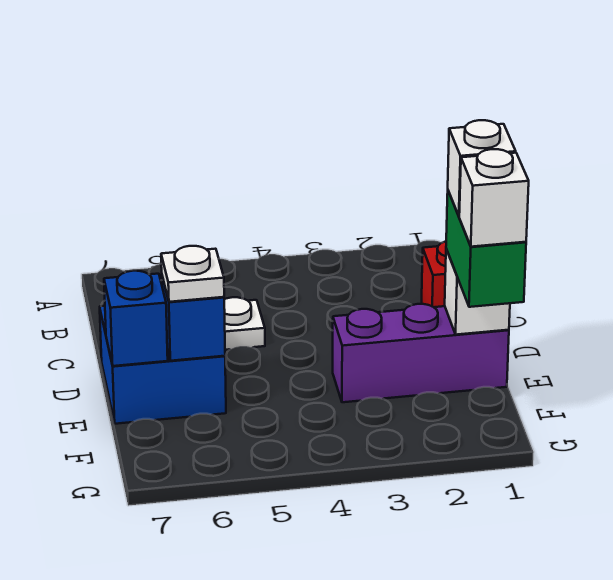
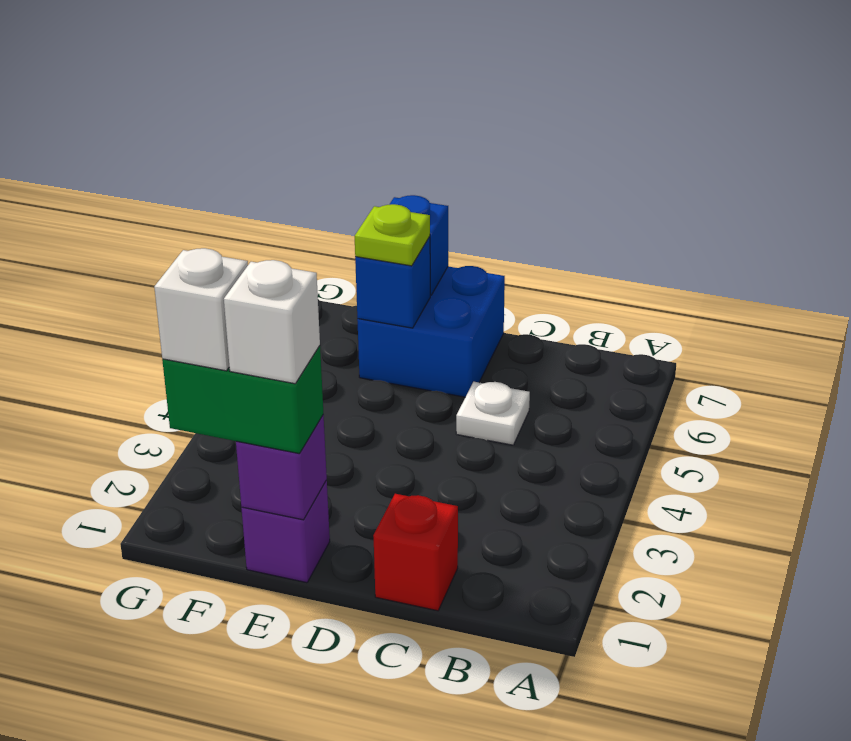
purple brick E1:E3 level 1 -> purple brick E1 level 1
white brick E1 level 2 -> purple brick E1 level 2
white plate E6 level 3 -> lime plate E6 level 3

